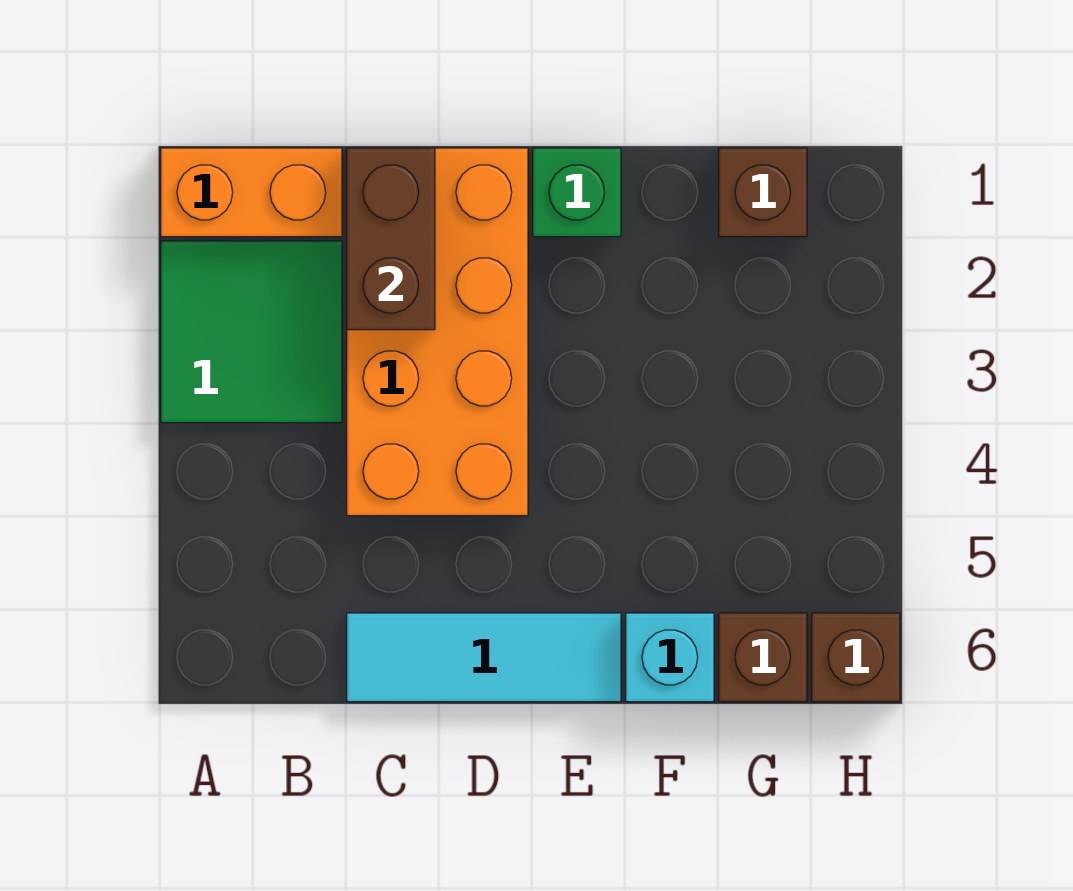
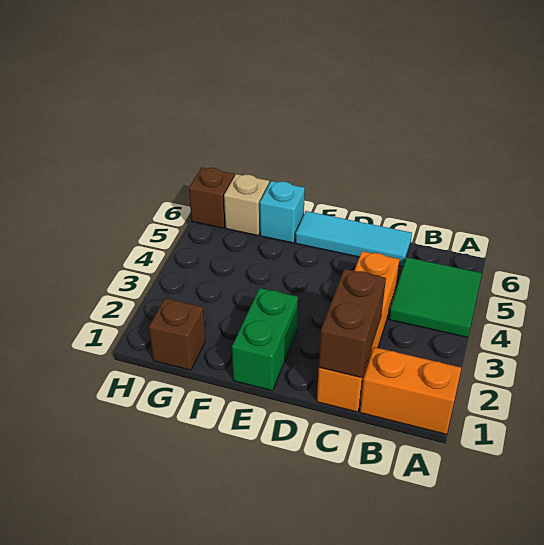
green tile A2:B3 level 1 -> green tile A4:B5 level 1
orange brick C1:D4 level 1 -> orange brick C1:C4 level 1
green brick E1 level 1 -> green brick E1:E2 level 1
brown brick G6 level 1 -> tan brick G6 level 1

